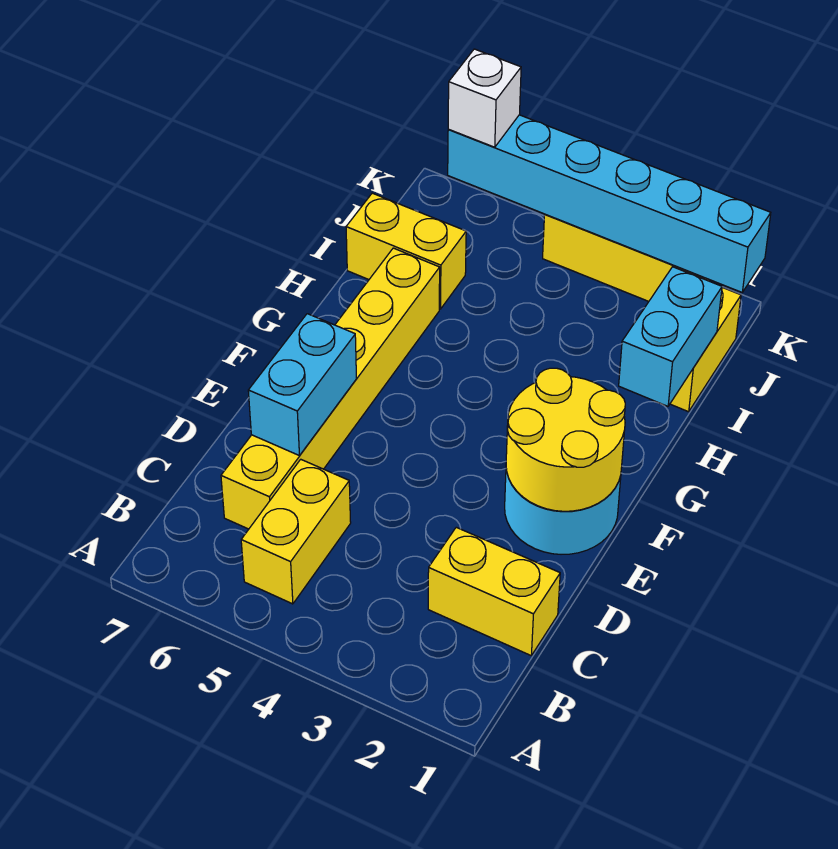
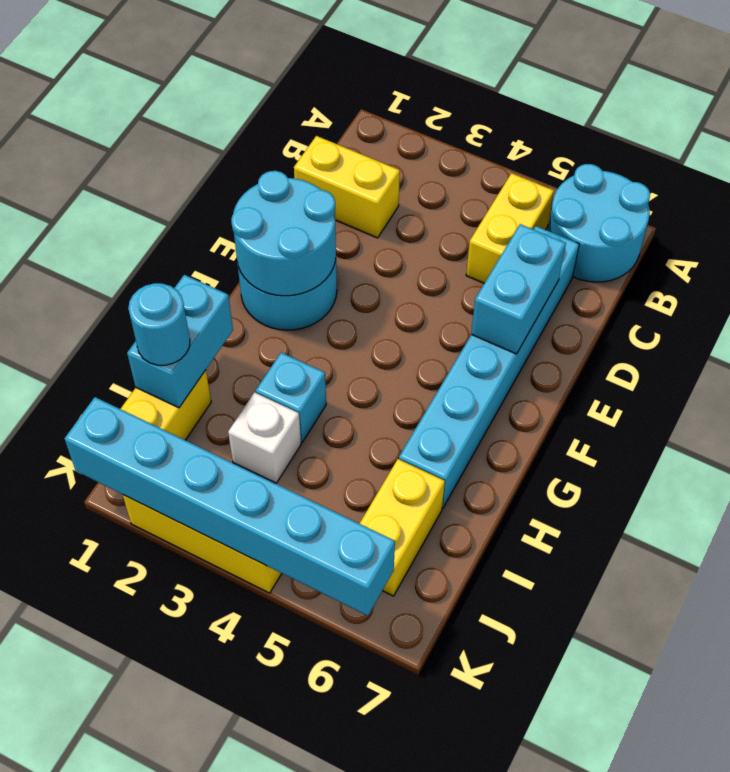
none -> cyan round brick A6:B7 level 1
yellow brick C6:H6 level 1 -> cyan brick C6:H6 level 1
yellow round brick E1:F2 level 2 -> cyan round brick E1:F2 level 2
none -> cyan brick H3 level 1
none -> cyan round brick I1 level 3
yellow brick I6:I7 level 1 -> yellow brick I6:J6 level 1
white brick K6 level 3 -> white brick I3 level 1

